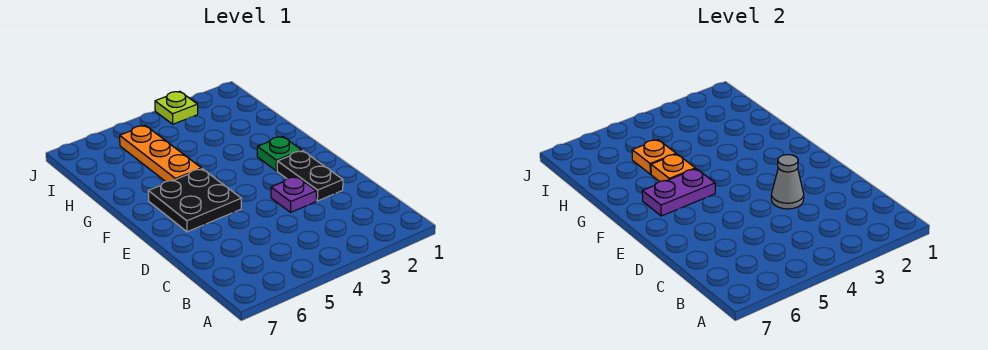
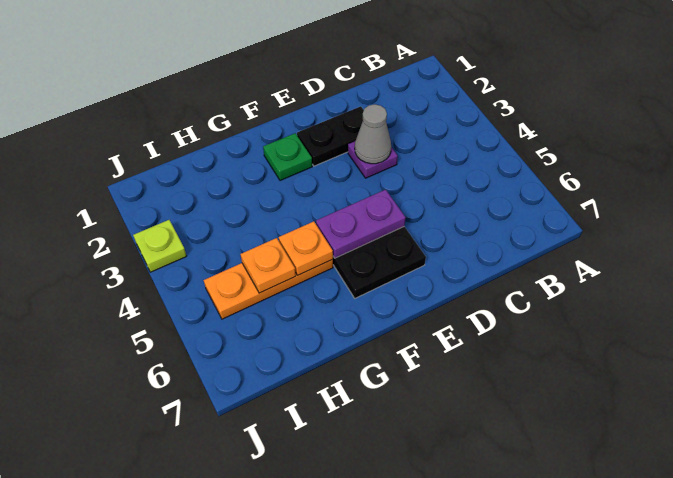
purple plate F5:F6 level 2 -> purple plate E5:F5 level 2

